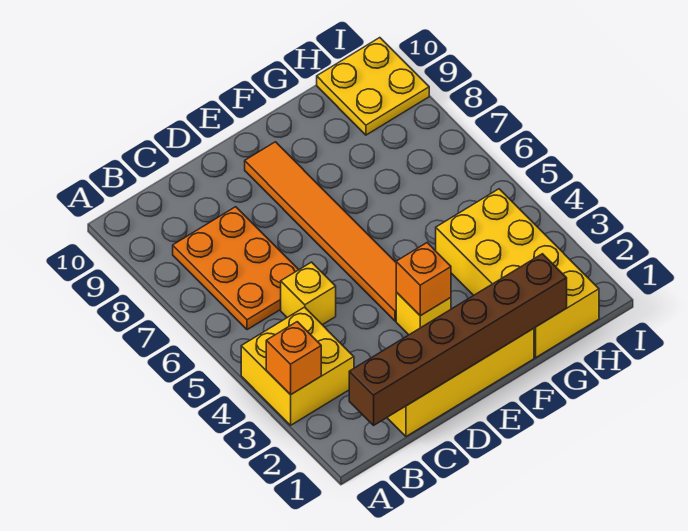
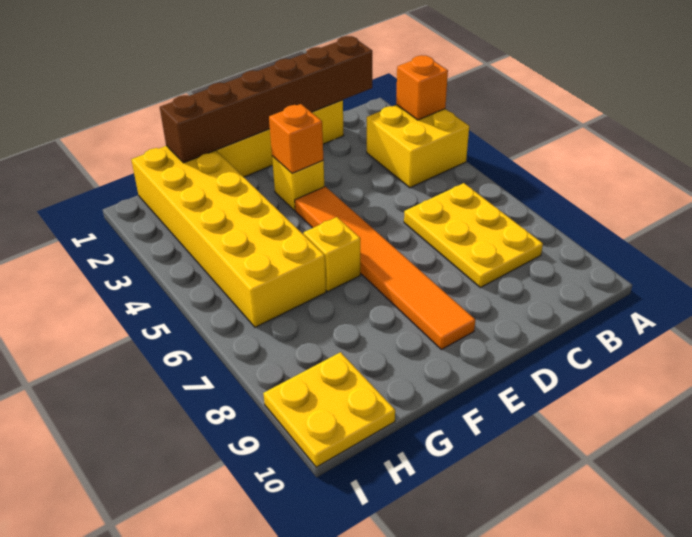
orange plate B6:C8 level 1 -> yellow plate B6:C8 level 1
yellow brick C5 level 1 -> yellow brick F6 level 1
yellow brick G1:H4 level 1 -> yellow brick G1:H6 level 1

